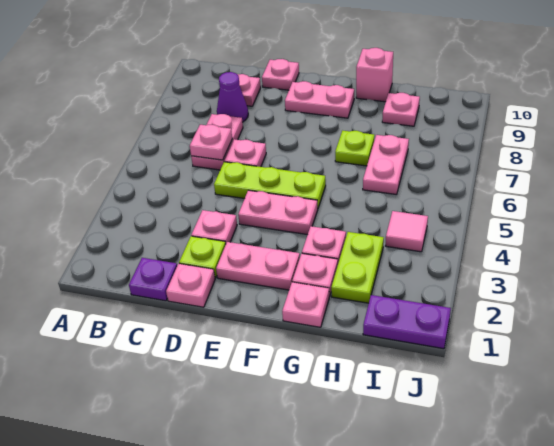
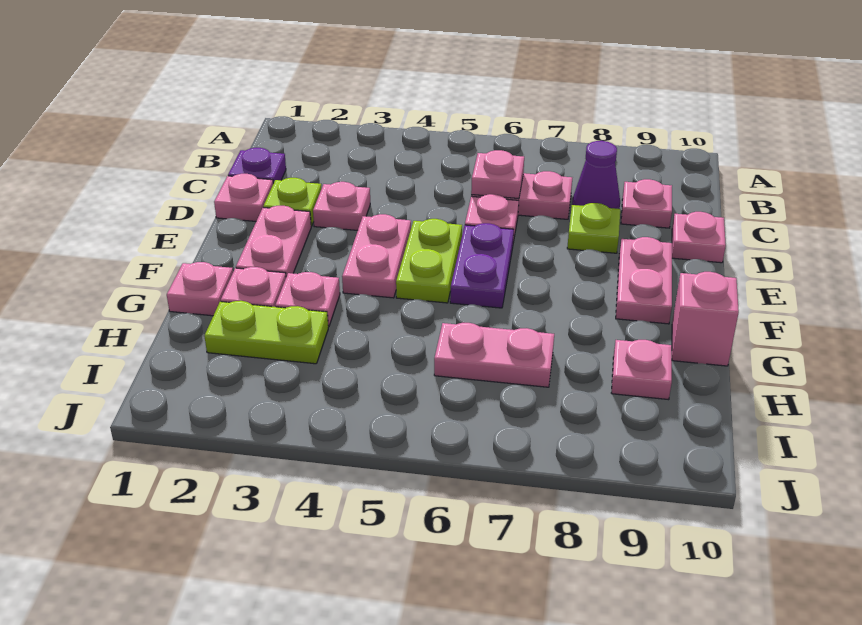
lime plate D5:F5 level 1 -> lime plate E5:F5 level 1
lime plate G7 level 1 -> lime plate D8 level 1
purple plate I1:J1 level 1 -> purple plate E6:F6 level 1
pink tile I4 level 1 -> none

